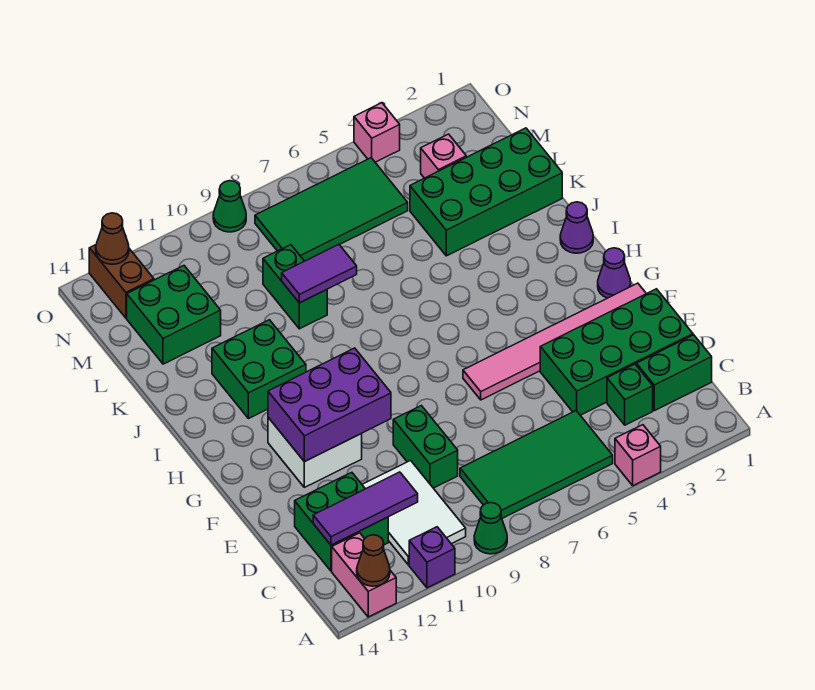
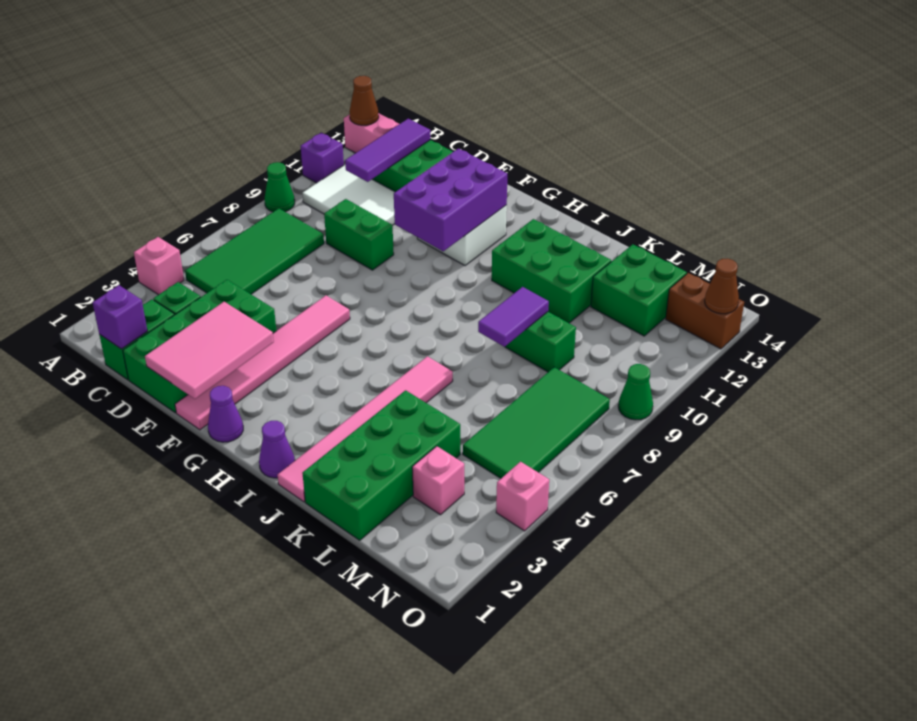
none -> purple brick C1 level 2
none -> pink tile E1:F3 level 2
green brick I11:J12 level 1 -> green brick I11:K12 level 1
none -> pink tile J1:J6 level 1

